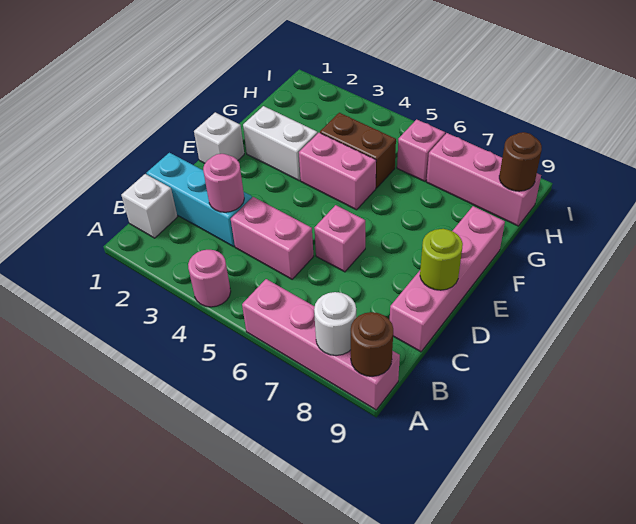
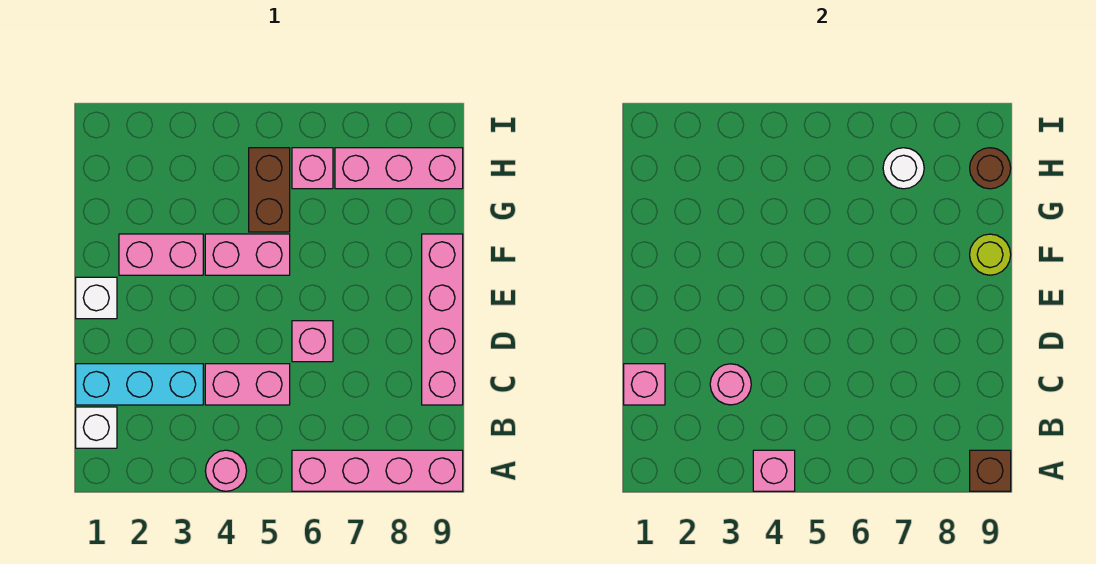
none -> pink brick A4 level 2
white round brick A8 level 2 -> white round brick H7 level 2
brown round brick A9 level 2 -> brown brick A9 level 2
none -> pink brick C1 level 2
lime round brick D9 level 2 -> lime round brick F9 level 2
white brick F2:F3 level 1 -> pink brick F2:F3 level 1
brown brick G4:G5 level 1 -> brown brick G5:H5 level 1

